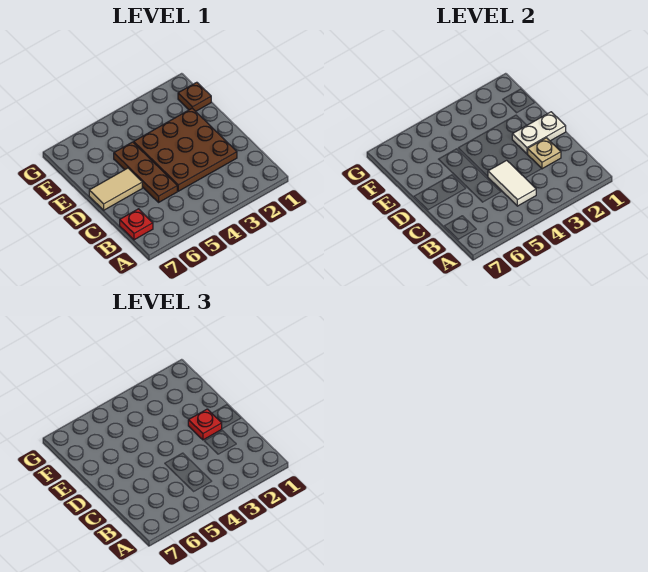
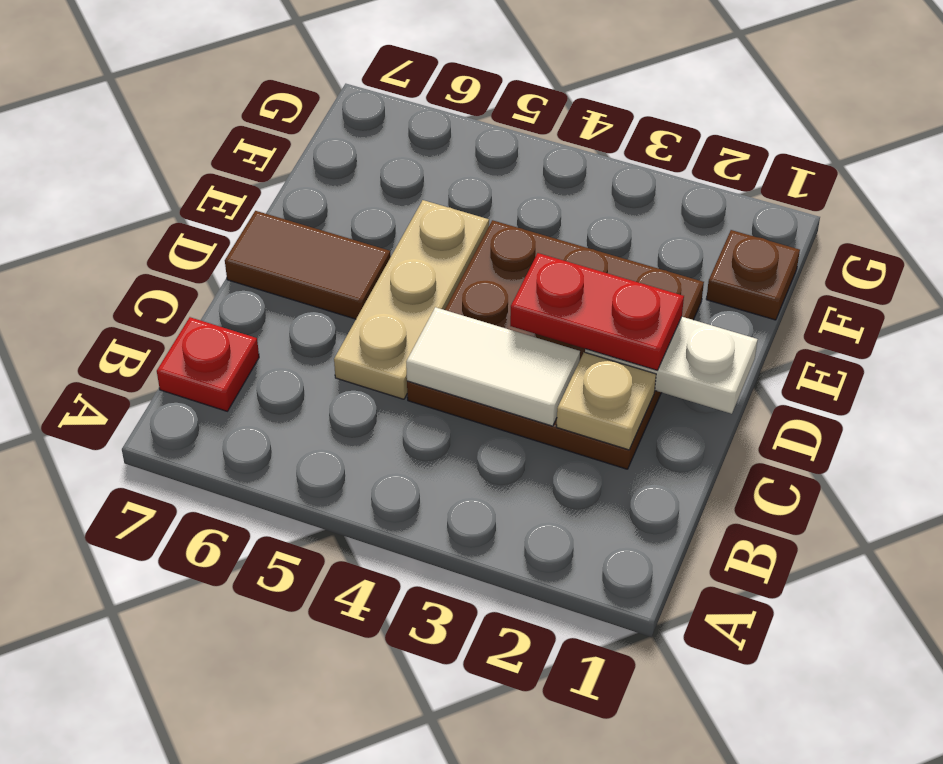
white tile B4:C4 level 2 -> white tile C3:C4 level 2
brown plate C5:E5 level 1 -> tan plate C5:E5 level 1
red plate D2 level 3 -> red plate D2:D3 level 3
tan tile D6:D7 level 1 -> brown tile D6:D7 level 1

